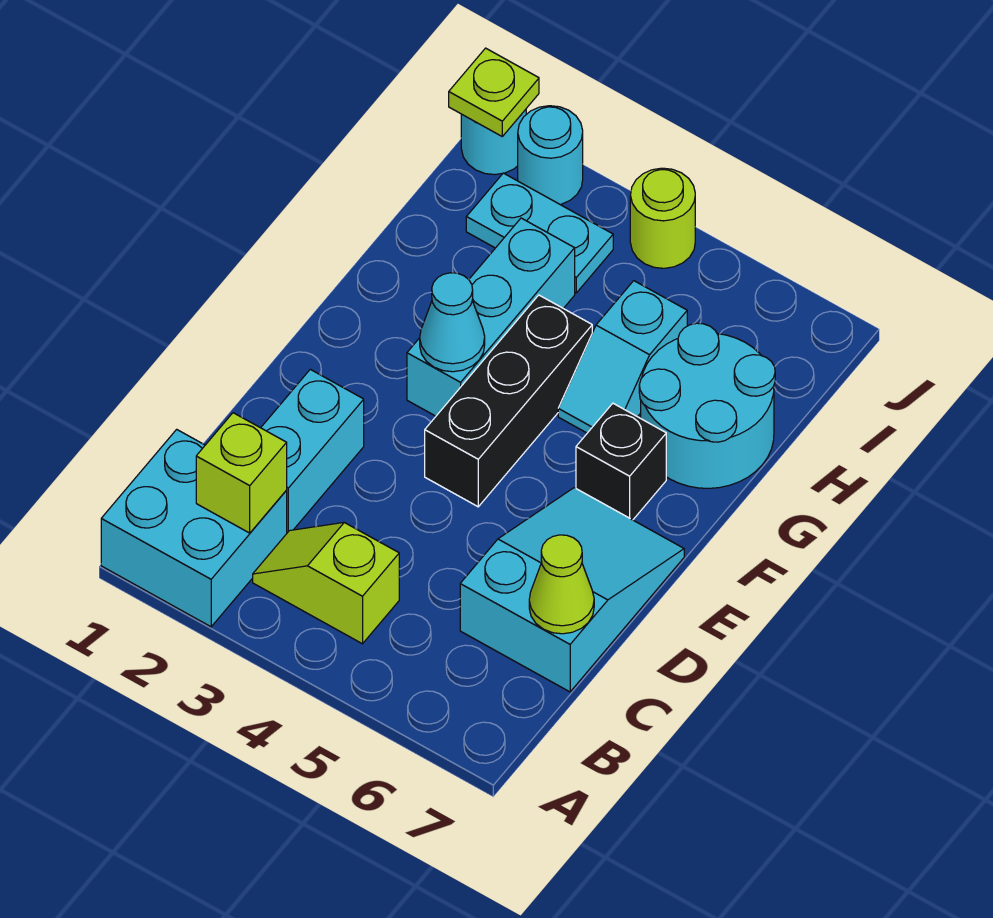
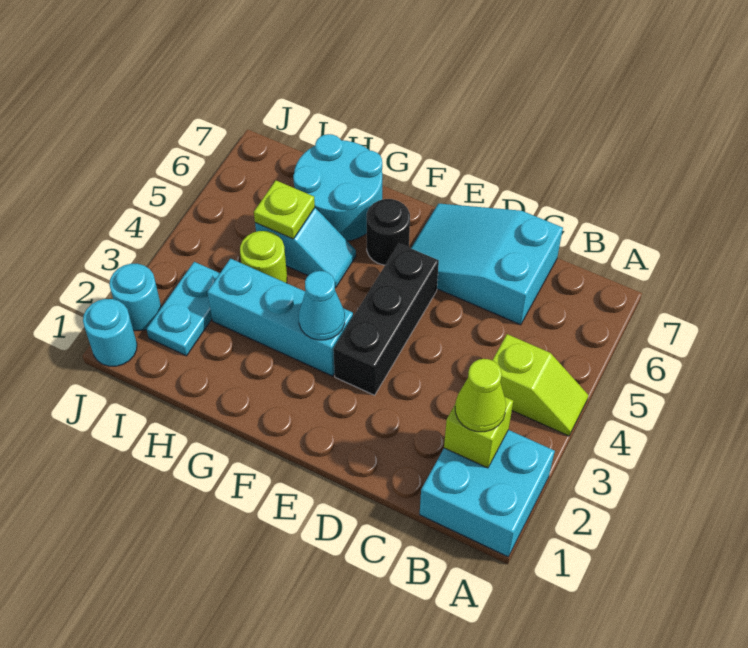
lime slope B3:B4 level 1 top 4 -> lime slope A4:B4 level 1 top B
cyan brick C2:D2 level 1 -> none
lime cone C7 level 2 -> lime cone B2 level 3
black brick E4:G4 level 1 -> black brick E3:E5 level 1
black brick F6 level 1 -> black round brick F6 level 1
lime plate J1 level 2 -> lime plate H5 level 2
lime round brick J4 level 1 -> lime round brick H4 level 1

